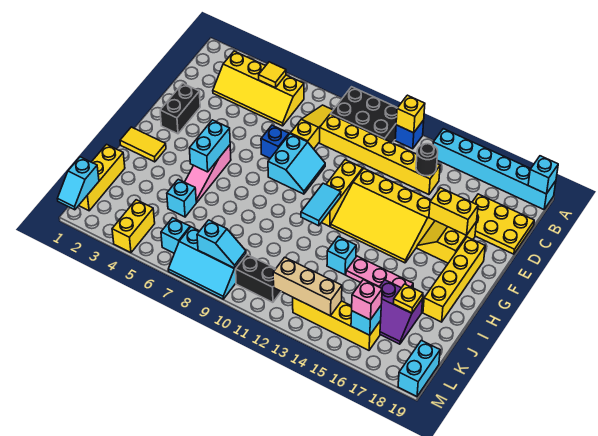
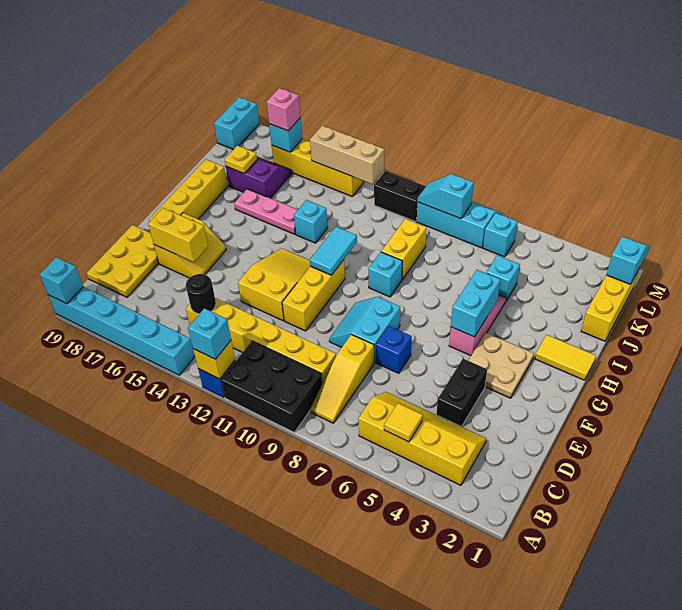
none -> cyan brick A12 level 3
yellow plate C17:D19 level 1 -> yellow plate C18:E19 level 1
black brick E2:F2 level 1 -> black brick D4:E4 level 1
yellow slope E12:G15 level 1 top E -> yellow slope E12:G13 level 1 top E
none -> tan plate F3:G4 level 1
none -> cyan brick H9 level 1
yellow brick L4:M4 level 1 -> yellow brick I9:J9 level 1

